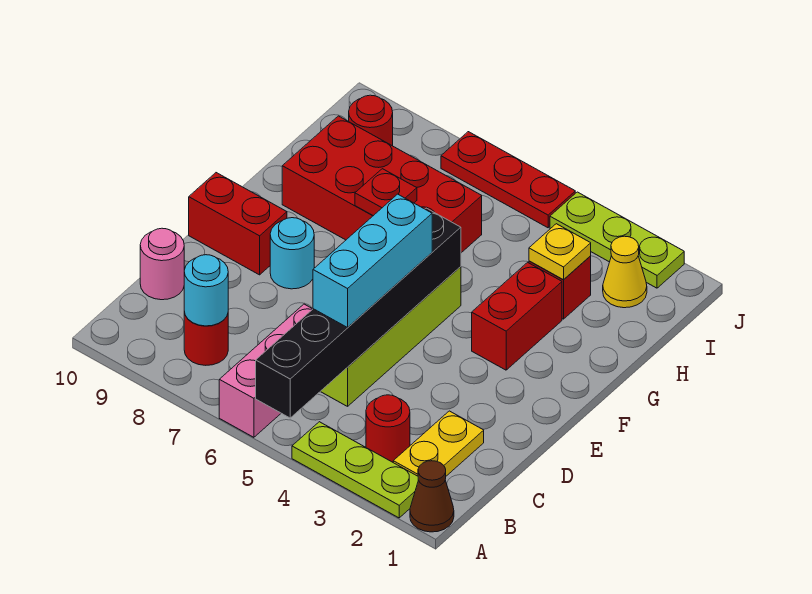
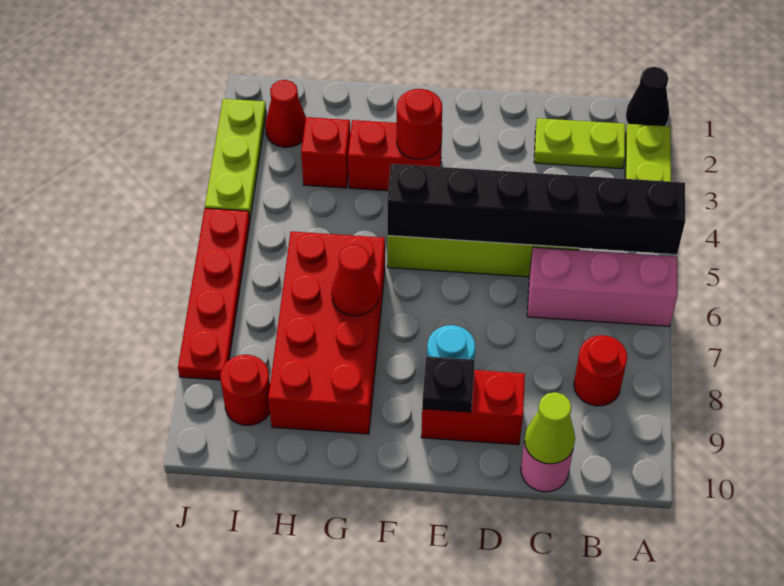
brown cone A1 level 1 -> black cone A1 level 1
yellow plate B2:C2 level 1 -> lime plate B2:C2 level 1
red round brick B3 level 1 -> red round brick F3 level 2
cyan round brick B8 level 2 -> none
cyan brick C5:E5 level 3 -> none
none -> lime cone C10 level 2
red brick E9:E10 level 1 -> red brick D9:E9 level 1
none -> black plate E9 level 2
red plate G7 level 2 -> red cone G7 level 2
yellow plate H3 level 2 -> none
yellow cone I2 level 1 -> red cone I2 level 1
red plate J5:J7 level 1 -> red plate J5:J8 level 1

